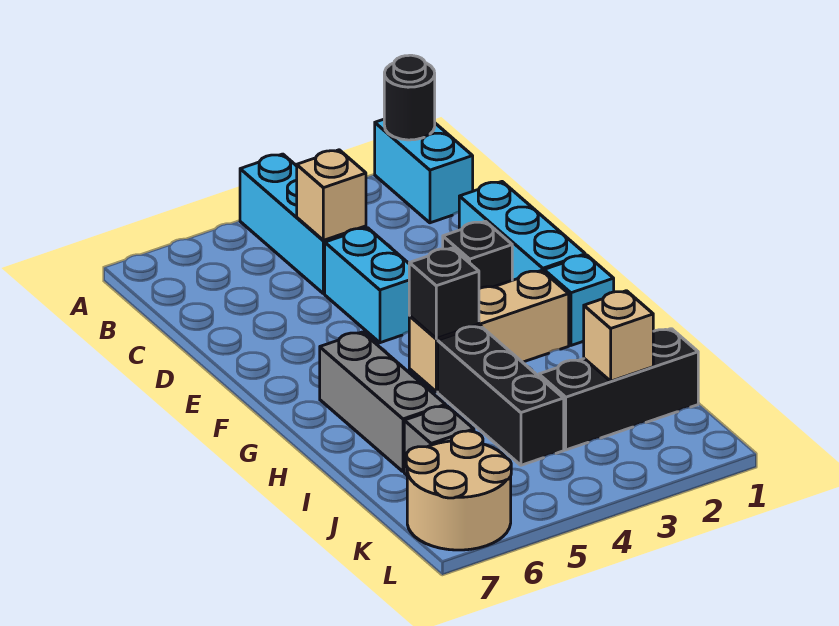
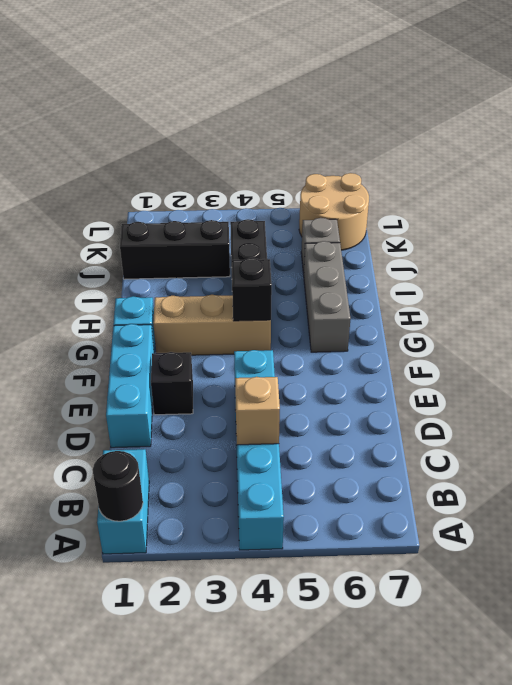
tan brick J2 level 2 -> none

